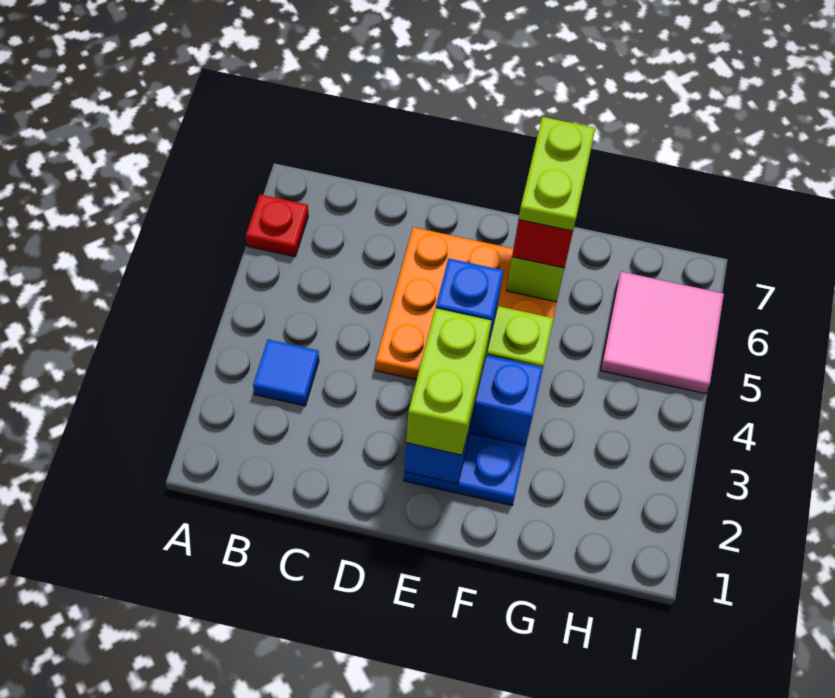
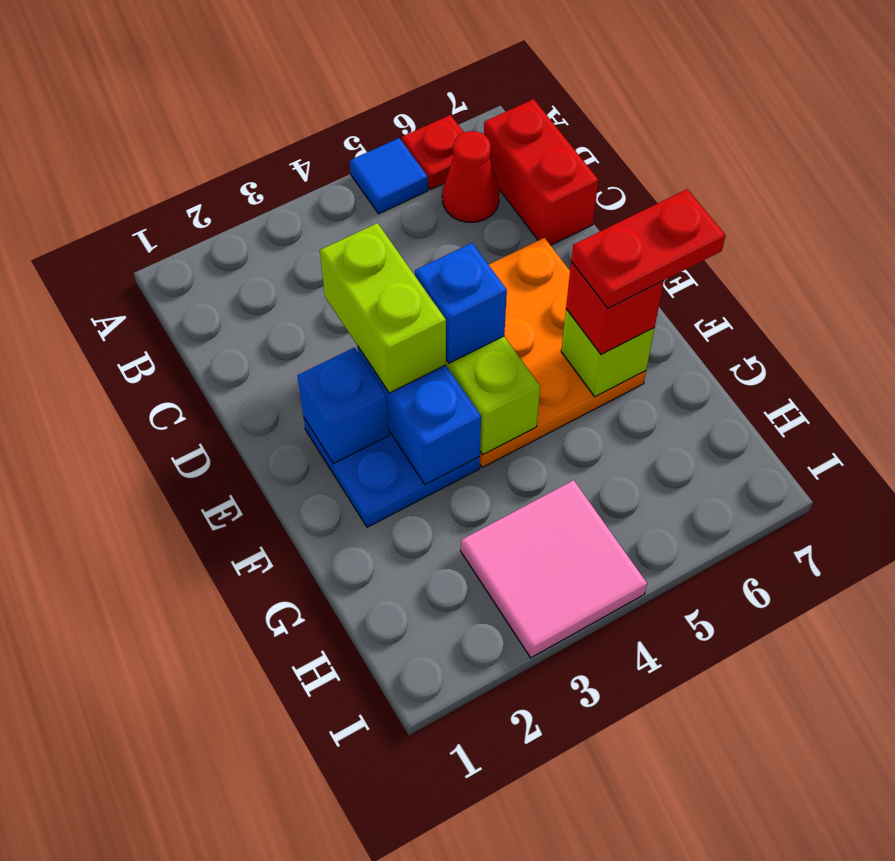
blue tile B3 level 1 -> blue tile A5 level 1
none -> red cone B6 level 1
none -> red brick B7:C7 level 1
lime brick E2:E3 level 3 -> lime brick D3:E3 level 3
lime plate F6:F7 level 4 -> red plate F6:F7 level 4
pink tile H5:I6 level 1 -> pink tile H3:I4 level 1

